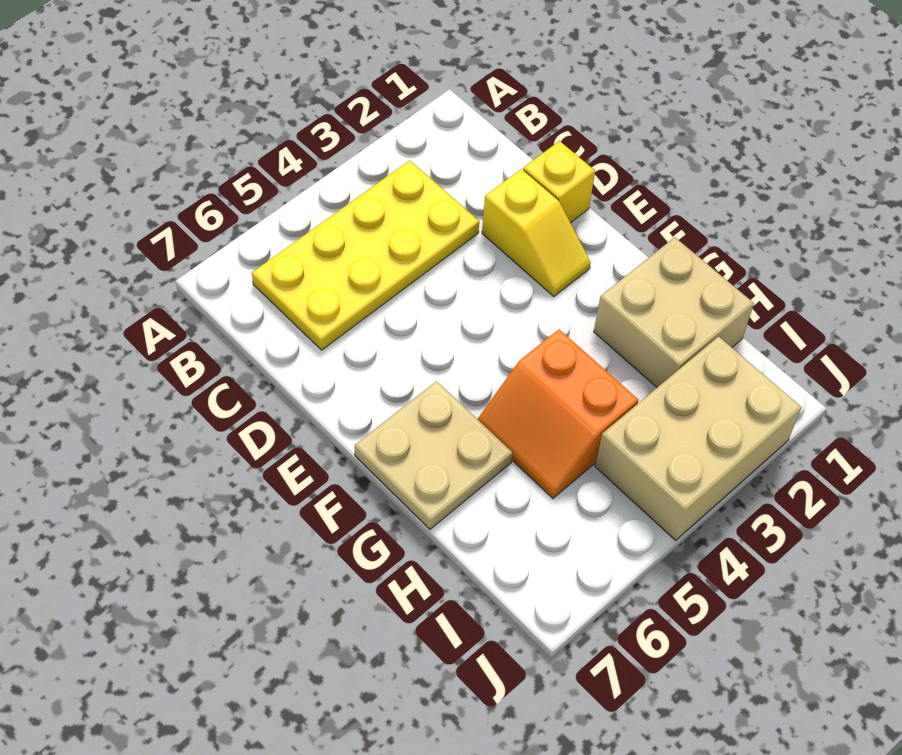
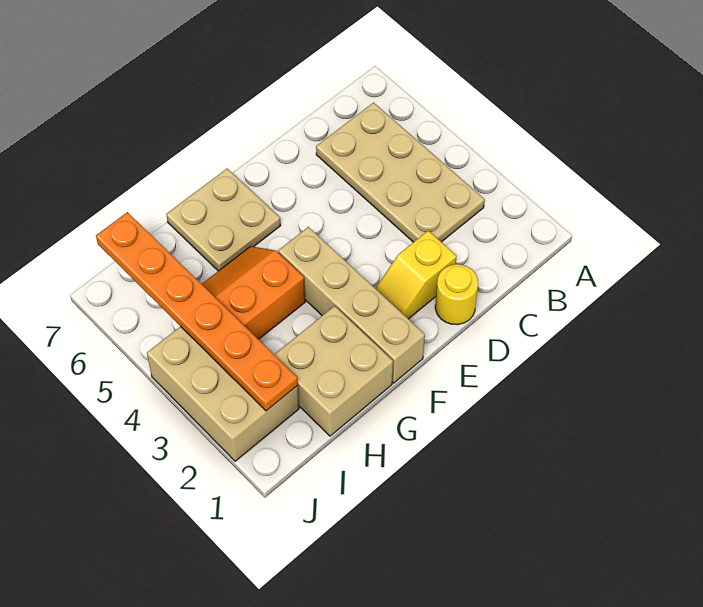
yellow plate B3:C6 level 1 -> tan plate B3:C6 level 1
yellow brick D1 level 1 -> yellow round brick D1 level 1
none -> tan brick F1:F4 level 1
none -> orange plate I2:I7 level 2

